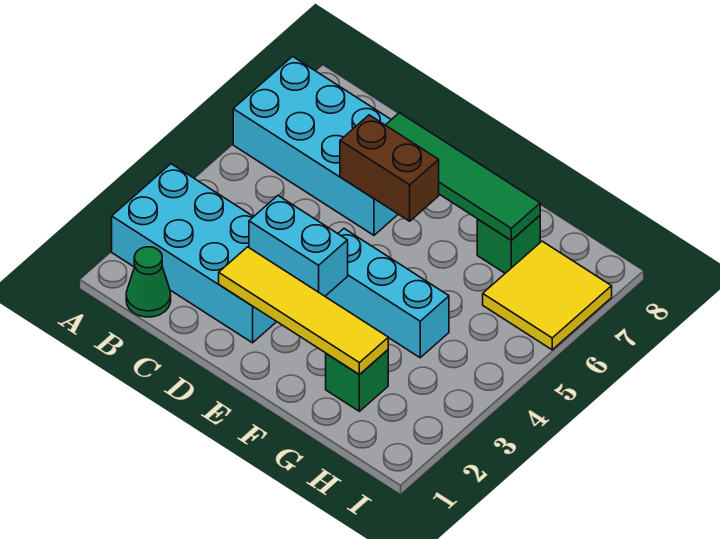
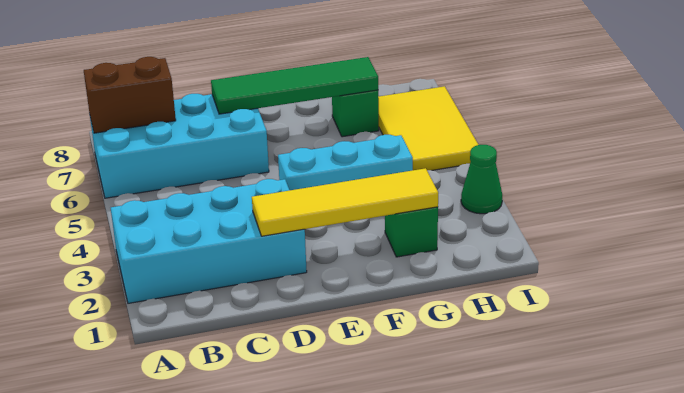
green cone B1 level 1 -> green cone I3 level 1
cyan brick D3:E3 level 2 -> none
brown brick D6:E6 level 2 -> brown brick A7:B7 level 2
yellow tile H6:I7 level 1 -> yellow tile H5:I7 level 1

